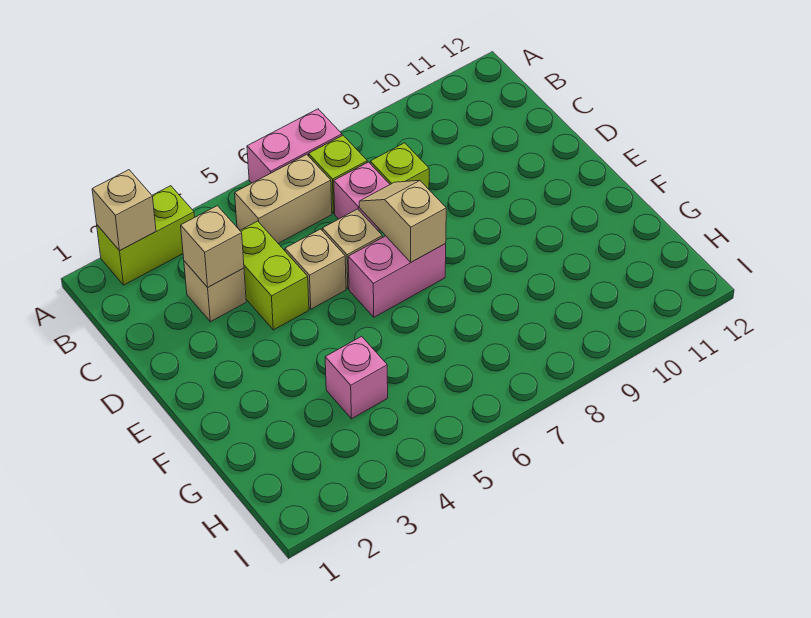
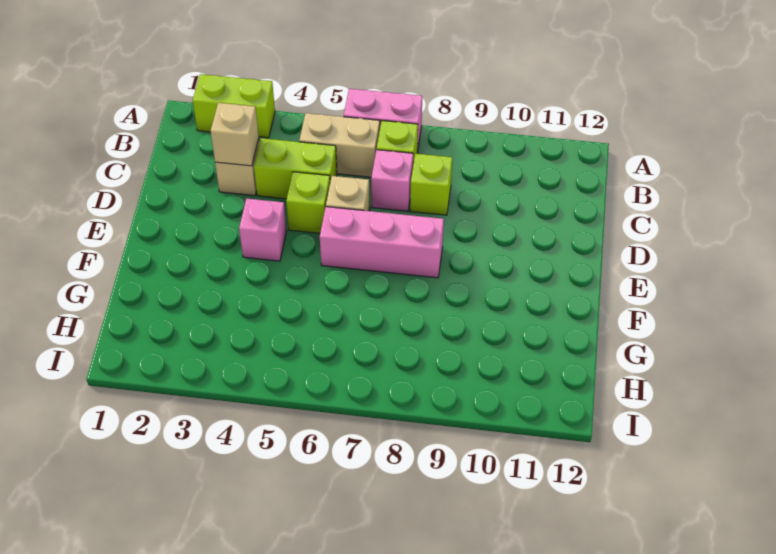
tan brick A2 level 2 -> none
lime brick C4:D4 level 1 -> lime brick C4:C5 level 1
tan brick D5 level 1 -> lime brick D5 level 1
tan slope D7:E7 level 2 top E -> none
pink brick E6:E7 level 1 -> pink brick E6:E8 level 1
pink brick G4 level 1 -> pink brick E4 level 1

